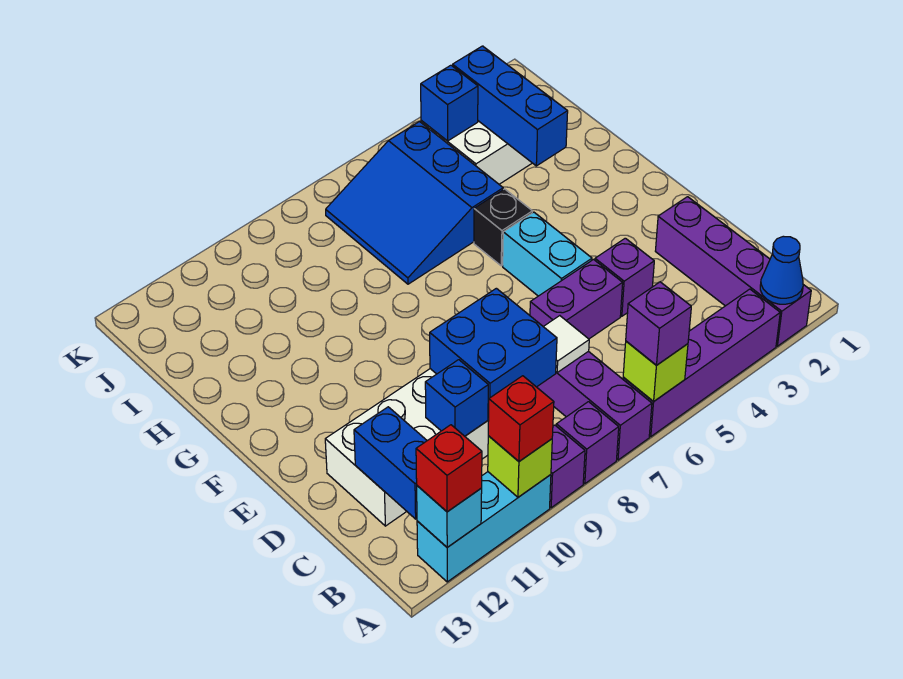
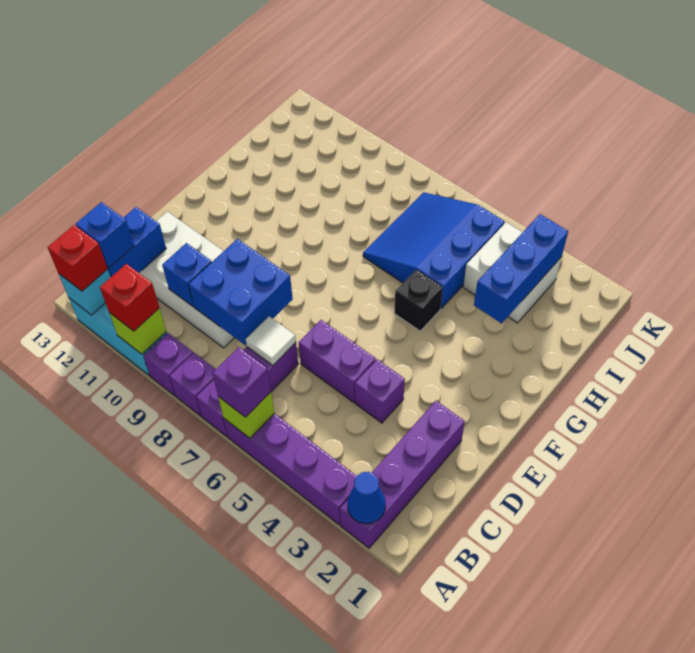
cyan brick E5:F5 level 1 -> none
blue brick J4 level 2 -> blue brick B12 level 3

